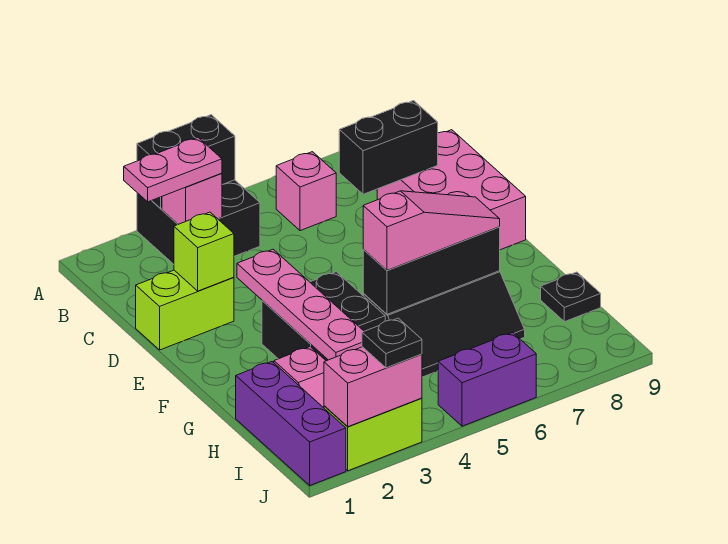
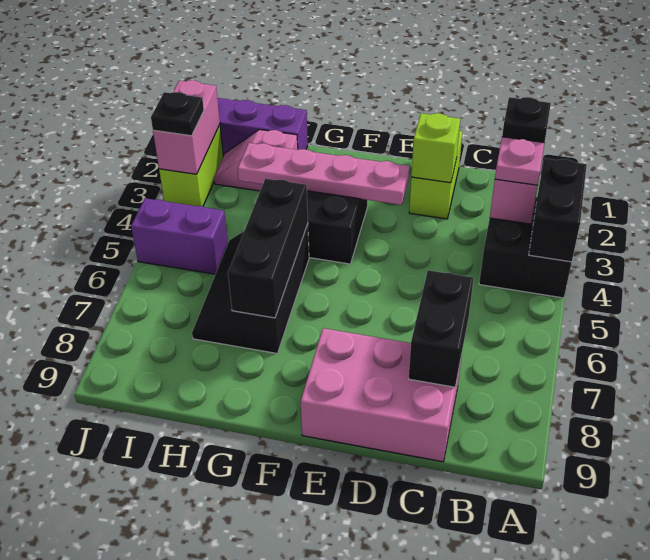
pink brick B6 level 1 -> none
pink slope G5:G7 level 3 top 5 -> none
black plate H9 level 1 -> black plate B2 level 4
purple brick J5:J6 level 1 -> purple brick I5:J5 level 1

